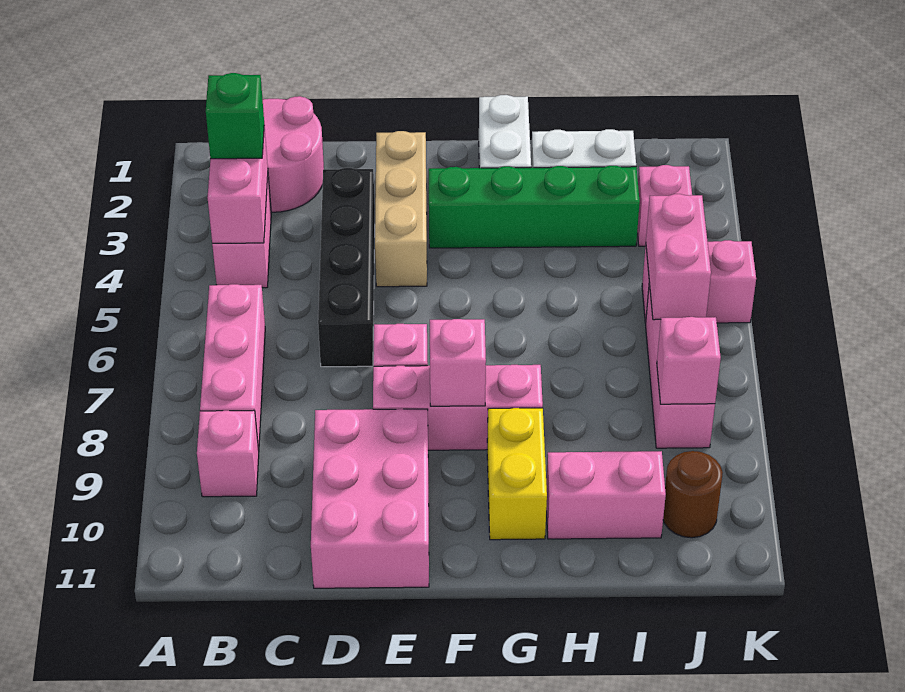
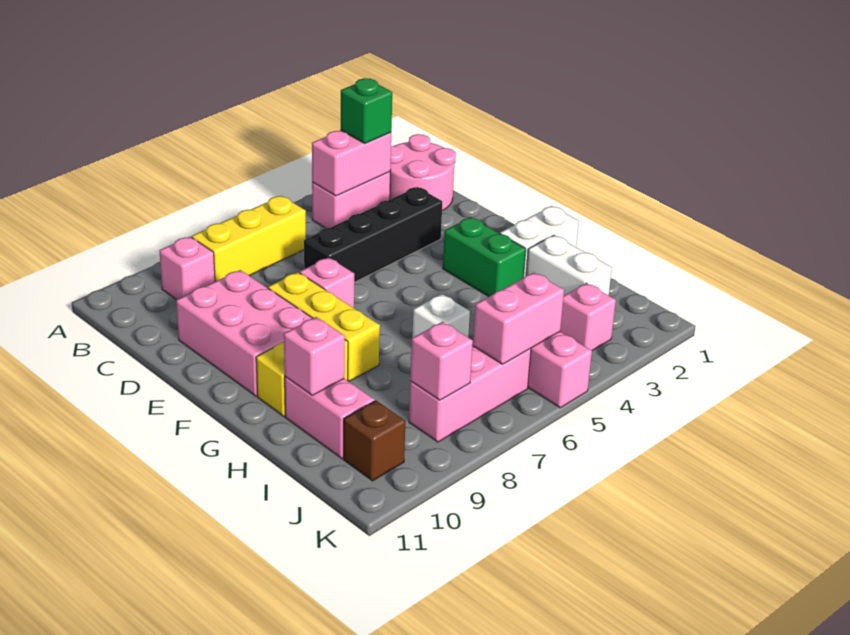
pink brick B6:B8 level 1 -> yellow brick B6:B8 level 1
pink brick D9:E11 level 1 -> pink brick D9:F10 level 1
tan brick E2:E4 level 1 -> none
pink brick E8:G8 level 1 -> yellow brick E8:G8 level 1
green brick F3:I3 level 1 -> green brick F3:G3 level 1
pink brick F8 level 2 -> pink brick H10 level 2
none -> white brick H6 level 1
brown round brick J10 level 1 -> brown brick J10 level 1

